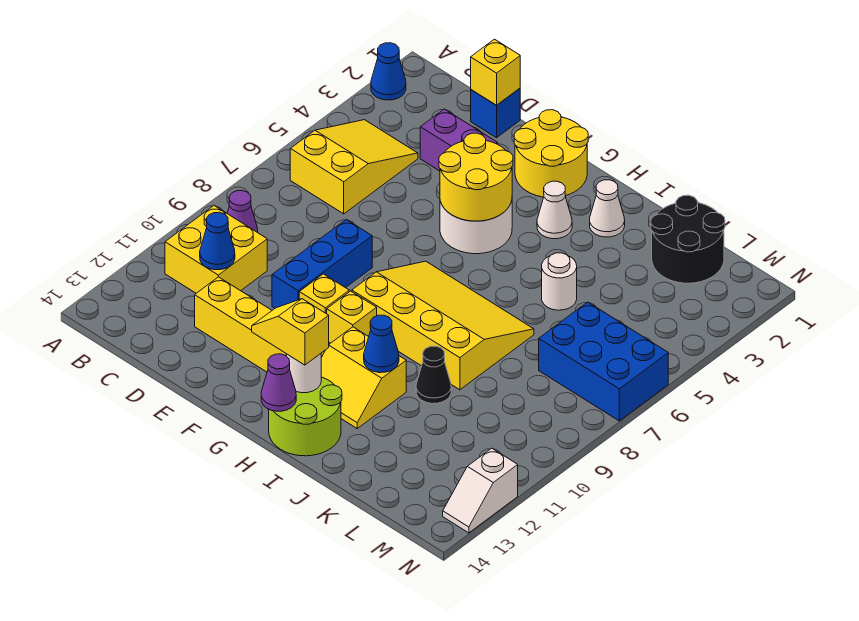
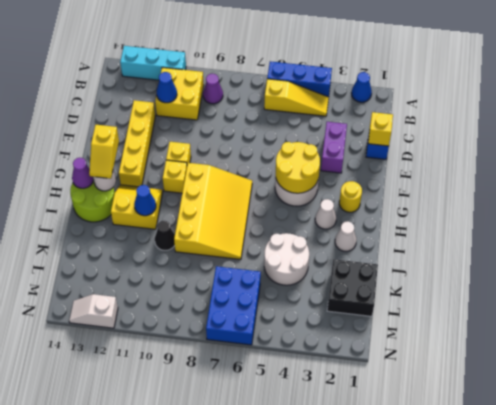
none -> cyan brick A11:A13 level 1
yellow slope B4:C6 level 1 top 6 -> yellow slope B4:B6 level 1 top 6
blue brick E8:E10 level 1 -> blue brick A4:A6 level 1
yellow round brick F1:G2 level 1 -> yellow round brick G2 level 1
yellow slope G13:H13 level 3 top H -> yellow slope G13:H13 level 3 top G
yellow slope H11:I12 level 1 top 11 -> yellow slope H11:I12 level 1 top I
white round brick J5 level 1 -> white round brick J4:K5 level 1
black round brick K1:L2 level 1 -> black brick K1:L2 level 1

